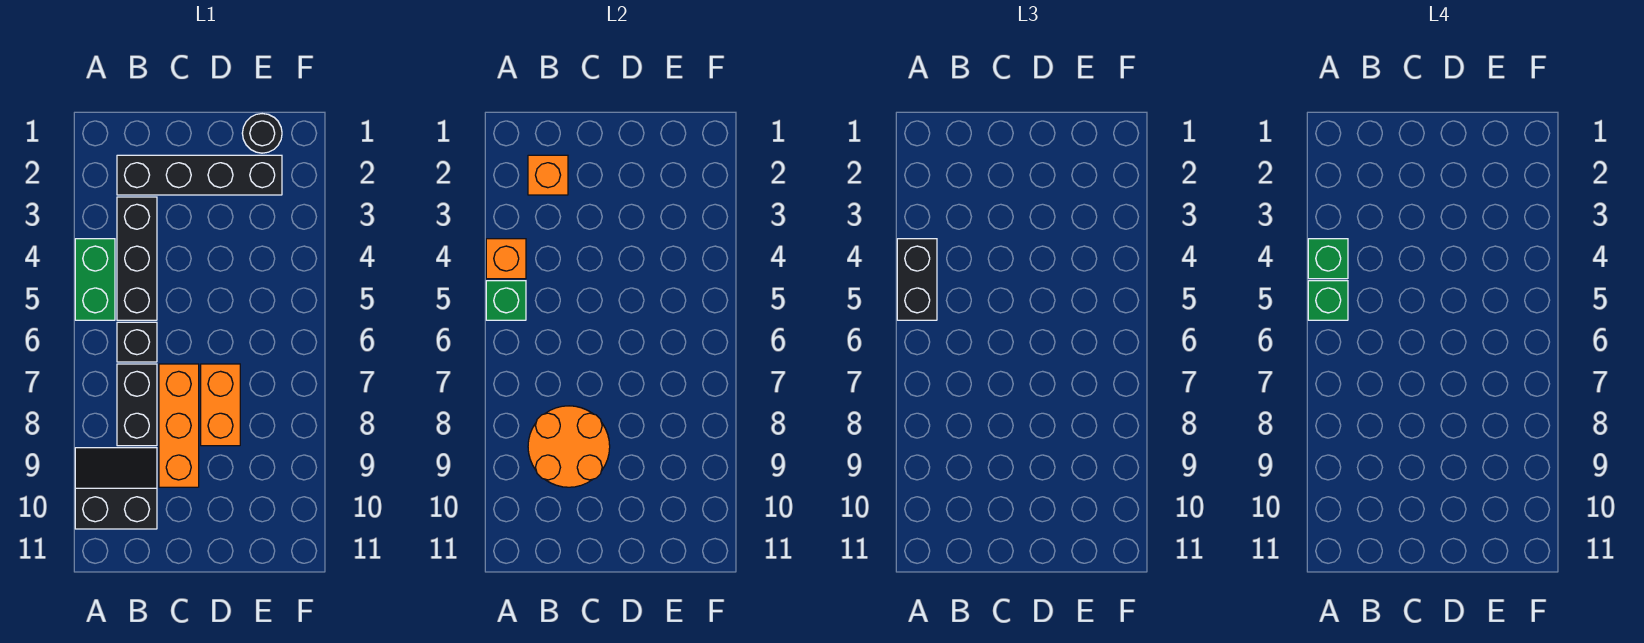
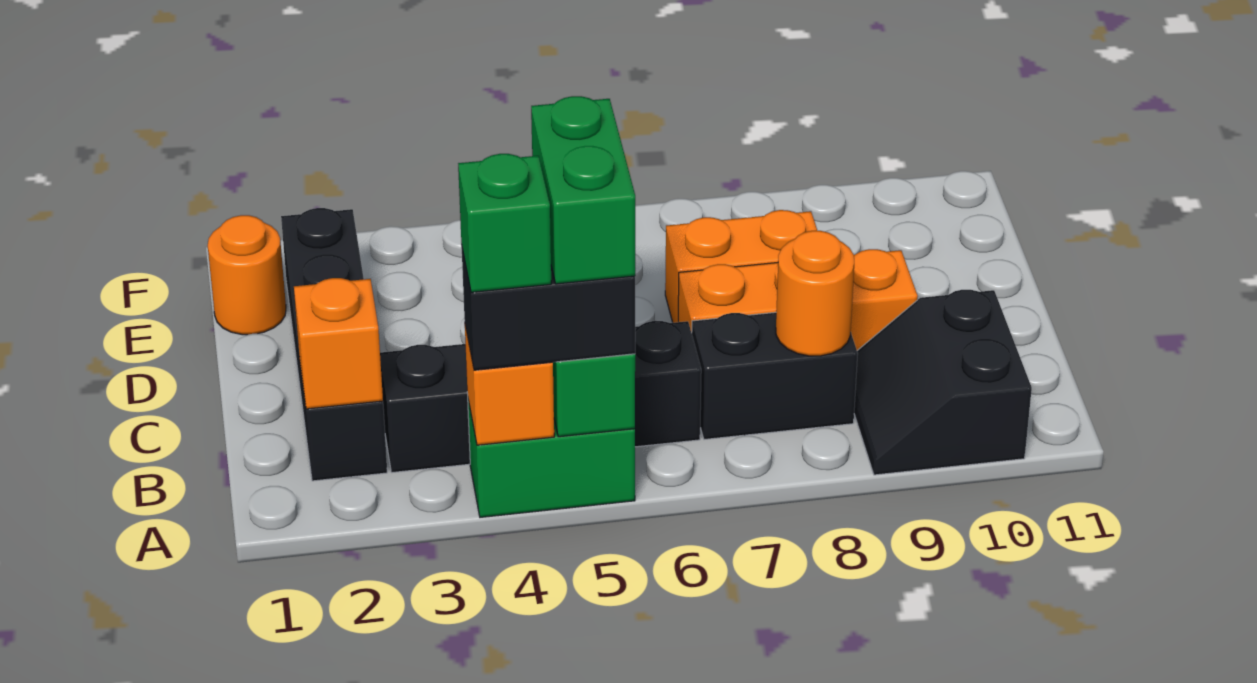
green brick A5 level 4 -> green brick A5:B5 level 4
orange round brick B8:C9 level 2 -> orange round brick B8 level 2
black round brick E1 level 1 -> orange round brick E1 level 1

